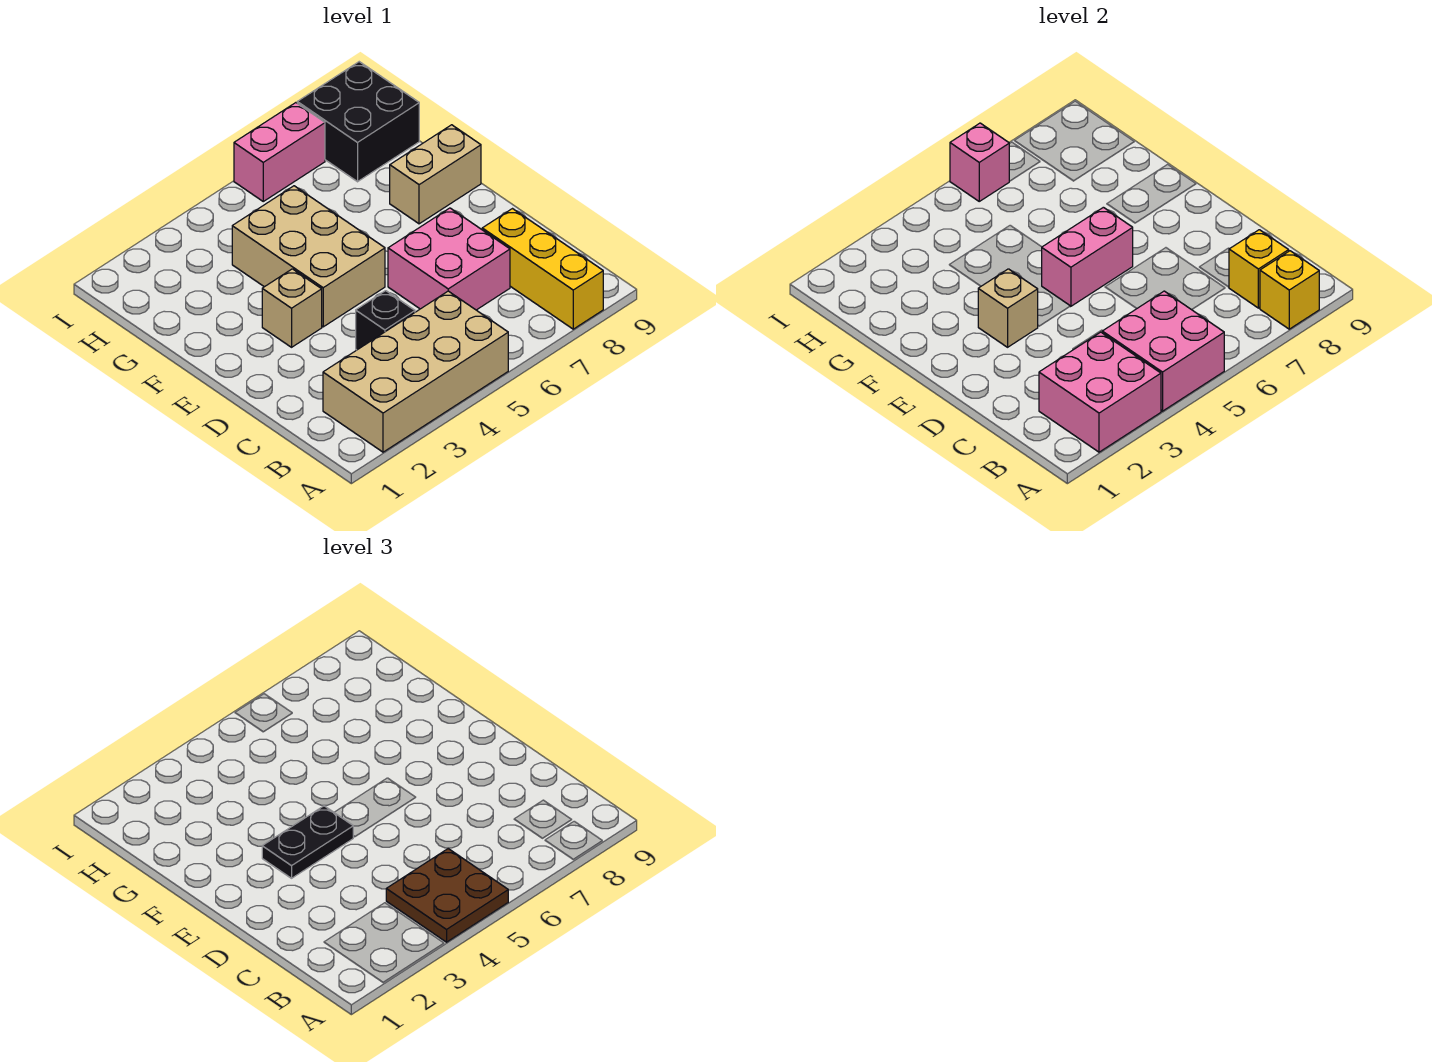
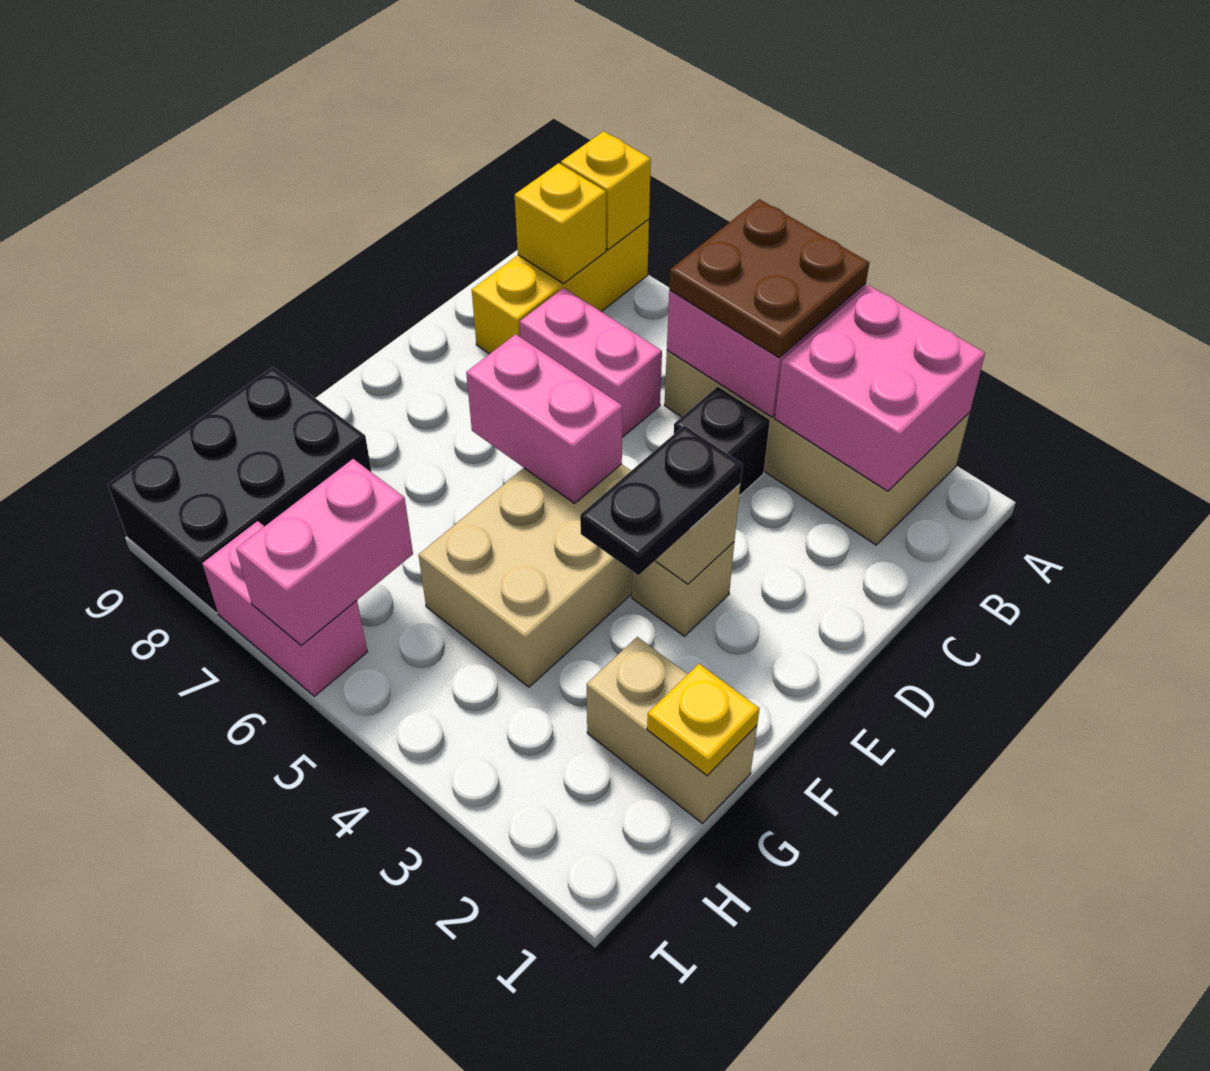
pink brick C6:D7 level 1 -> pink brick C6:C7 level 1
black plate E3:E4 level 3 -> black plate E3:F3 level 3
tan brick F8:F9 level 1 -> tan brick G1:G2 level 1
none -> yellow plate G1 level 2
black brick H8:I9 level 1 -> black brick G8:I9 level 1
pink brick I6 level 2 -> pink brick H6:I6 level 2

